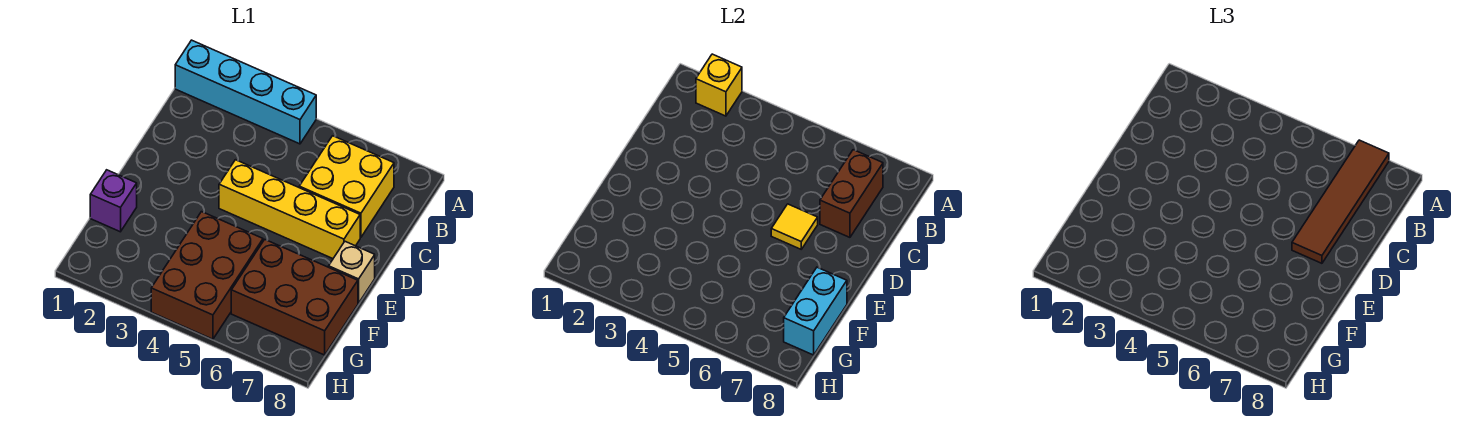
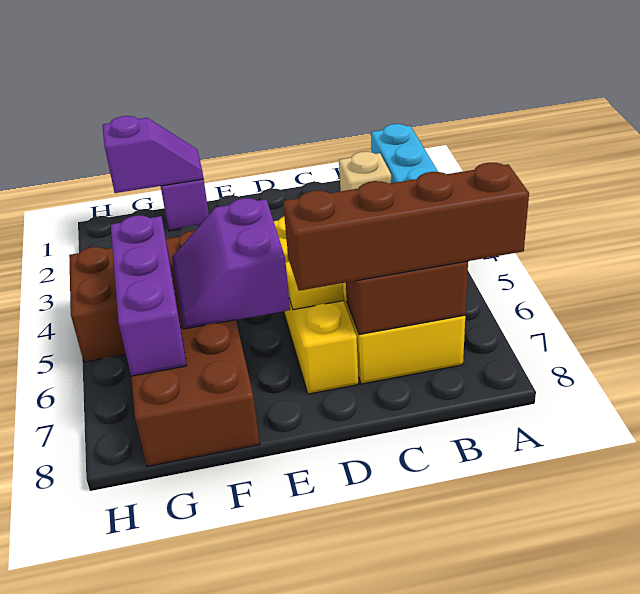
yellow brick A2 level 2 -> none
brown tile A7:D7 level 3 -> brown brick A7:D7 level 3
none -> purple slope E5:F6 level 2 top E
tan brick E8 level 1 -> tan brick B2 level 1
none -> purple slope F1:G1 level 2 top G
cyan brick F8:G8 level 2 -> none
none -> purple brick G5:G7 level 2

